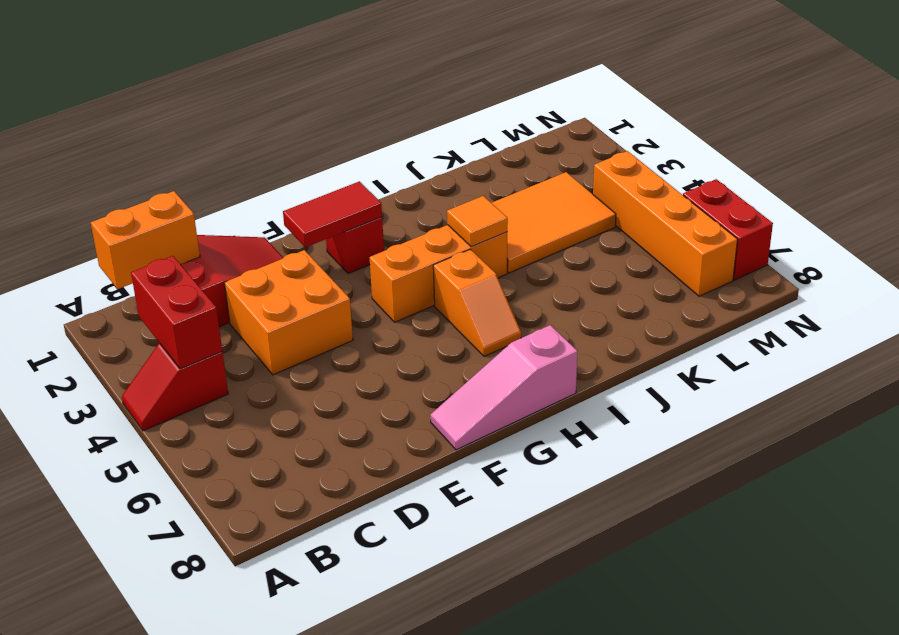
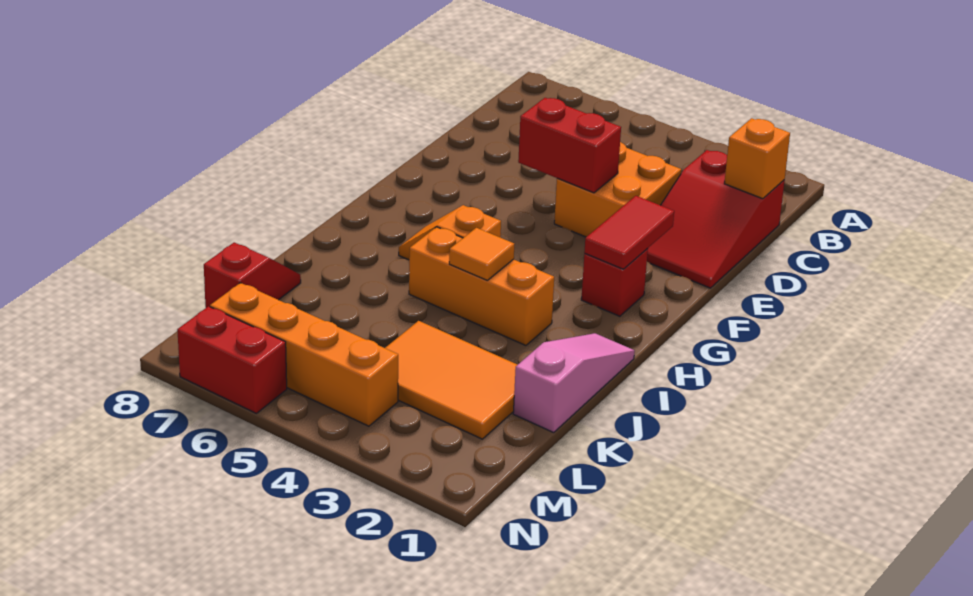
red slope A4:B4 level 1 top B -> red slope K8:L8 level 1 top L
orange brick B1:C1 level 2 -> orange brick C1 level 2
red brick B3:B4 level 2 -> red brick E4:E5 level 2
pink slope F8:H8 level 1 top H -> pink slope I1:K1 level 1 top K
orange brick G4:I4 level 1 -> orange brick I3:I5 level 1
orange tile J3:L4 level 1 -> orange tile K2:L4 level 1

